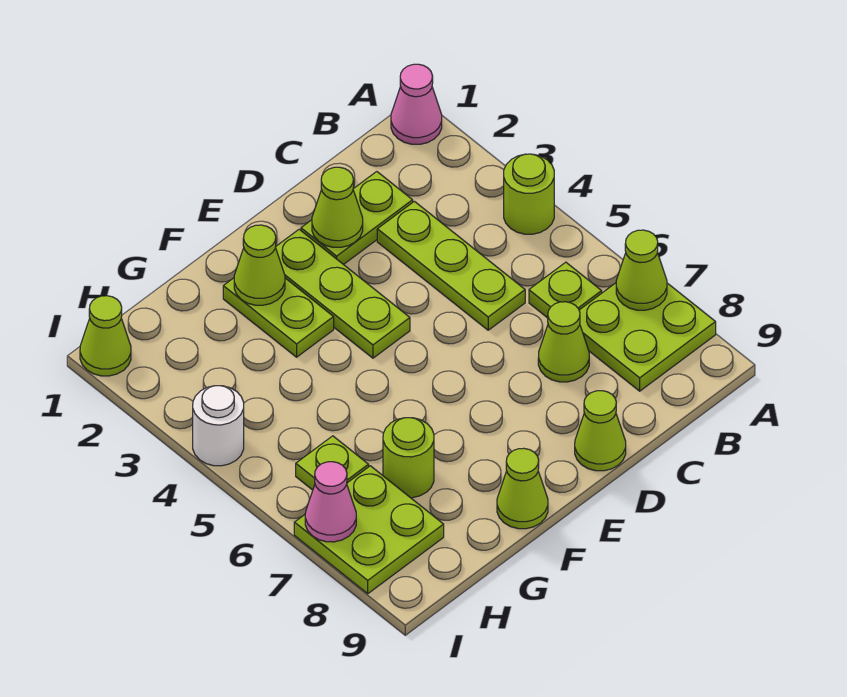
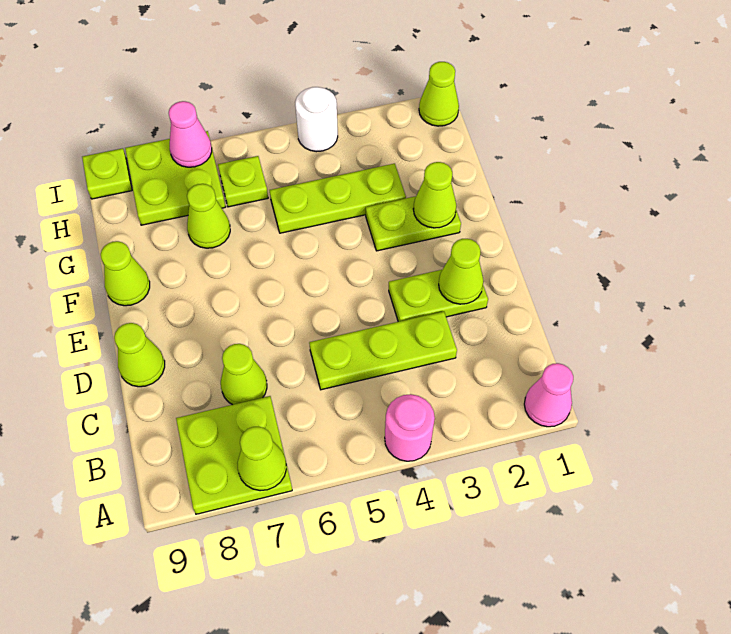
lime round brick A4 level 1 -> pink round brick A4 level 1
lime plate B6 level 1 -> lime plate I9 level 1
lime plate C2:D2 level 1 -> lime plate D2:D3 level 1
lime plate E2:E4 level 1 -> lime plate G3:G5 level 1
lime round brick G7 level 1 -> lime cone G7 level 1

